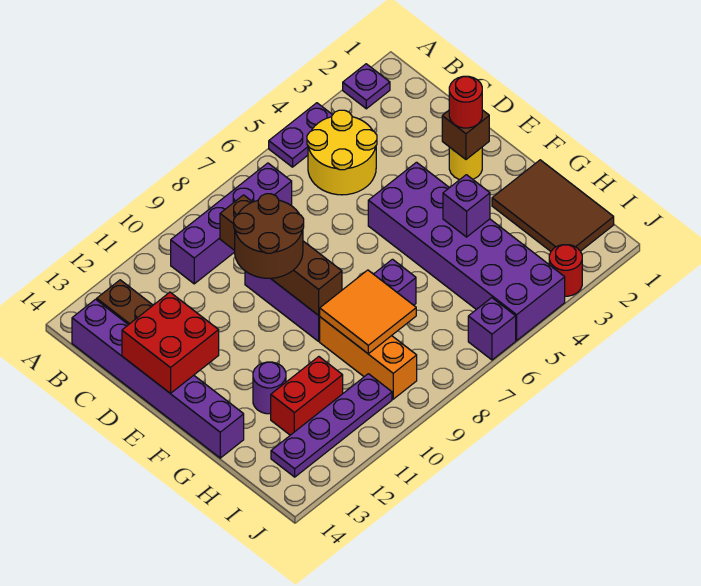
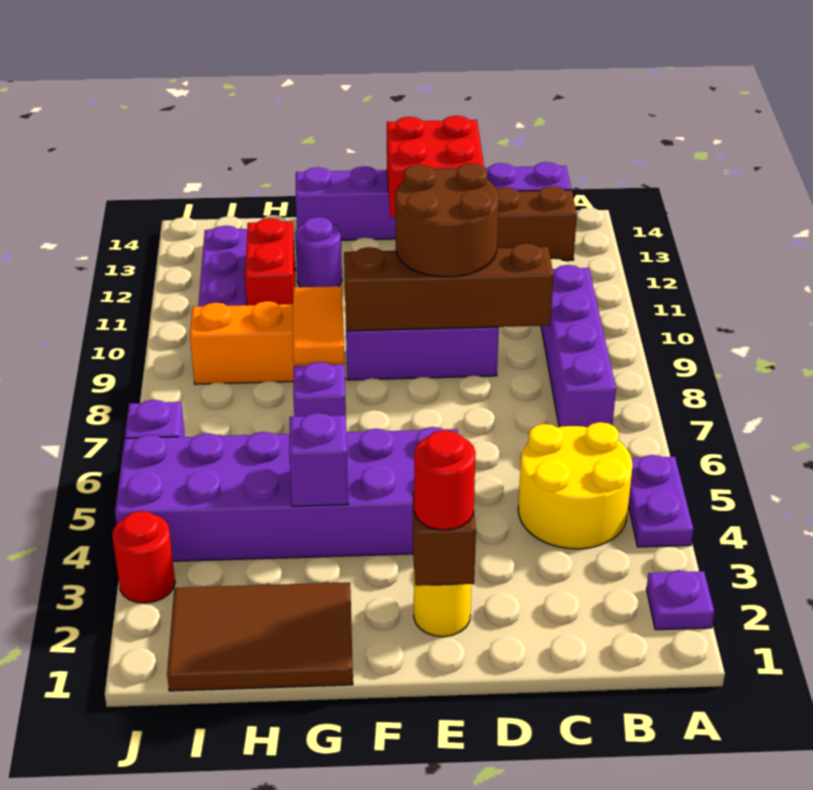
orange tile G8:H9 level 2 -> orange tile G8:G9 level 2

